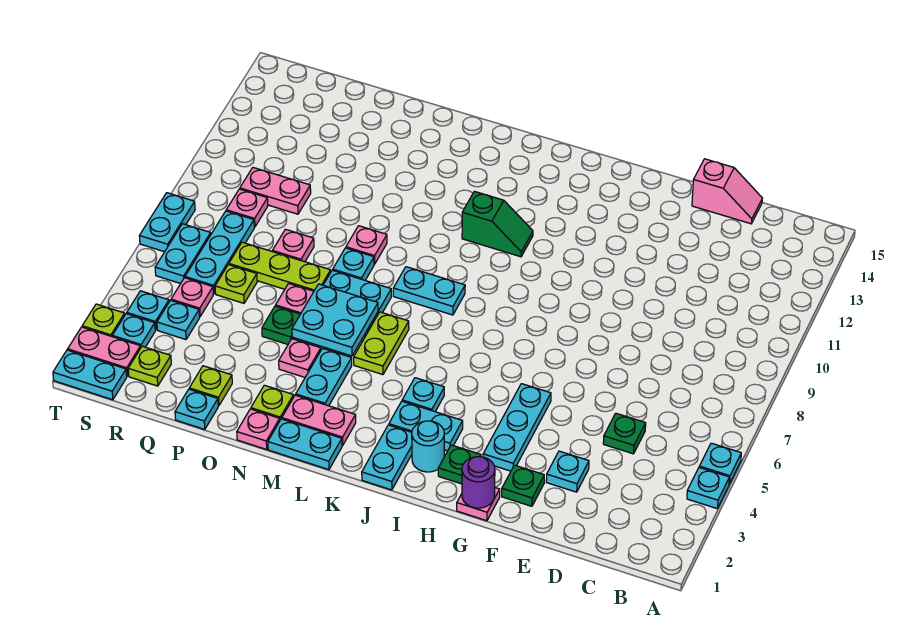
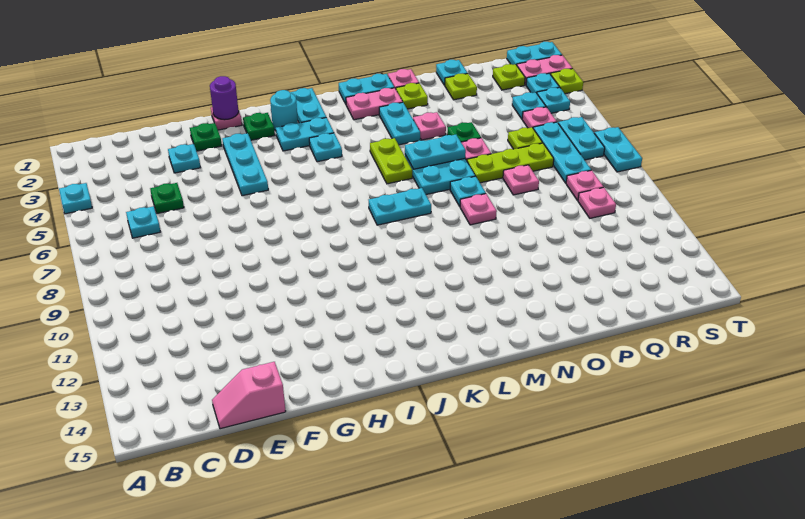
cyan plate A5 level 1 -> cyan plate C6 level 1
green slope J11:K11 level 1 top K -> none
cyan plate M5:N6 level 2 -> cyan plate M6:N6 level 2
pink plate Q10:R10 level 1 -> pink plate R10 level 1

